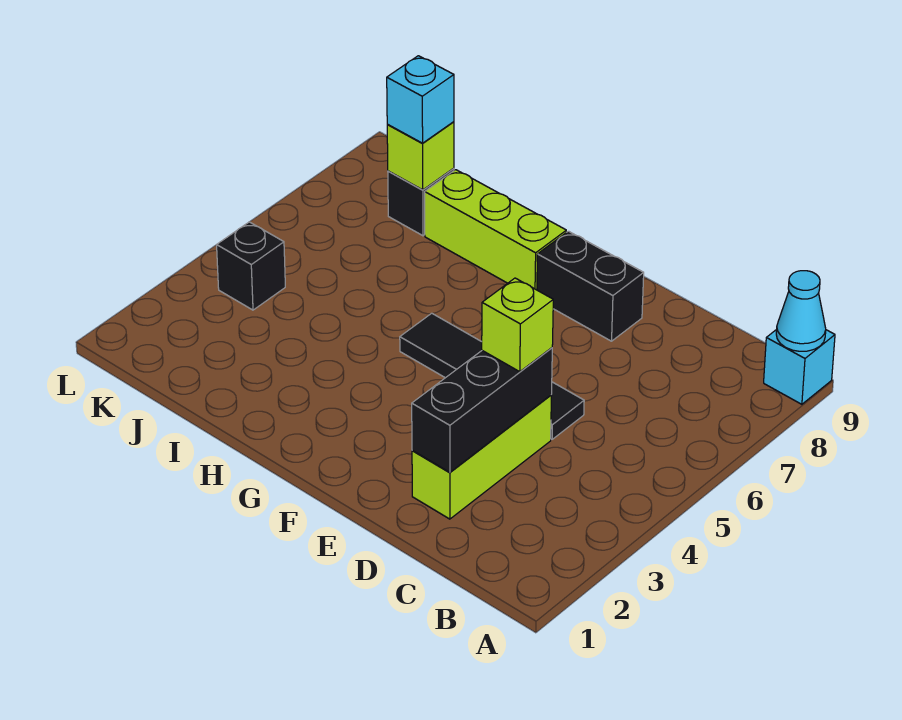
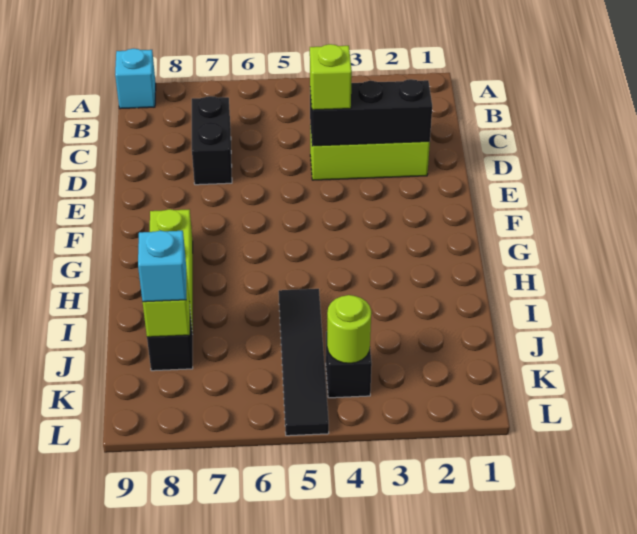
cyan cone A9 level 2 -> none
black tile D5:G5 level 1 -> black tile I5:L5 level 1
black brick E8:F8 level 1 -> black brick C7:D7 level 1
none -> lime round brick K4 level 2

